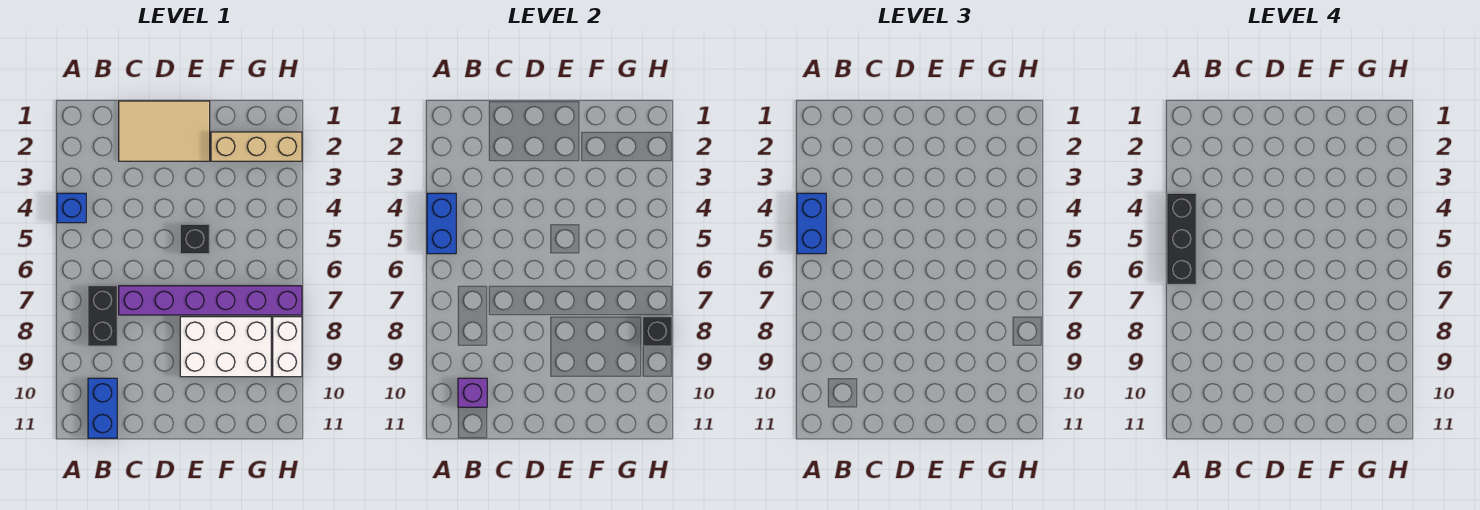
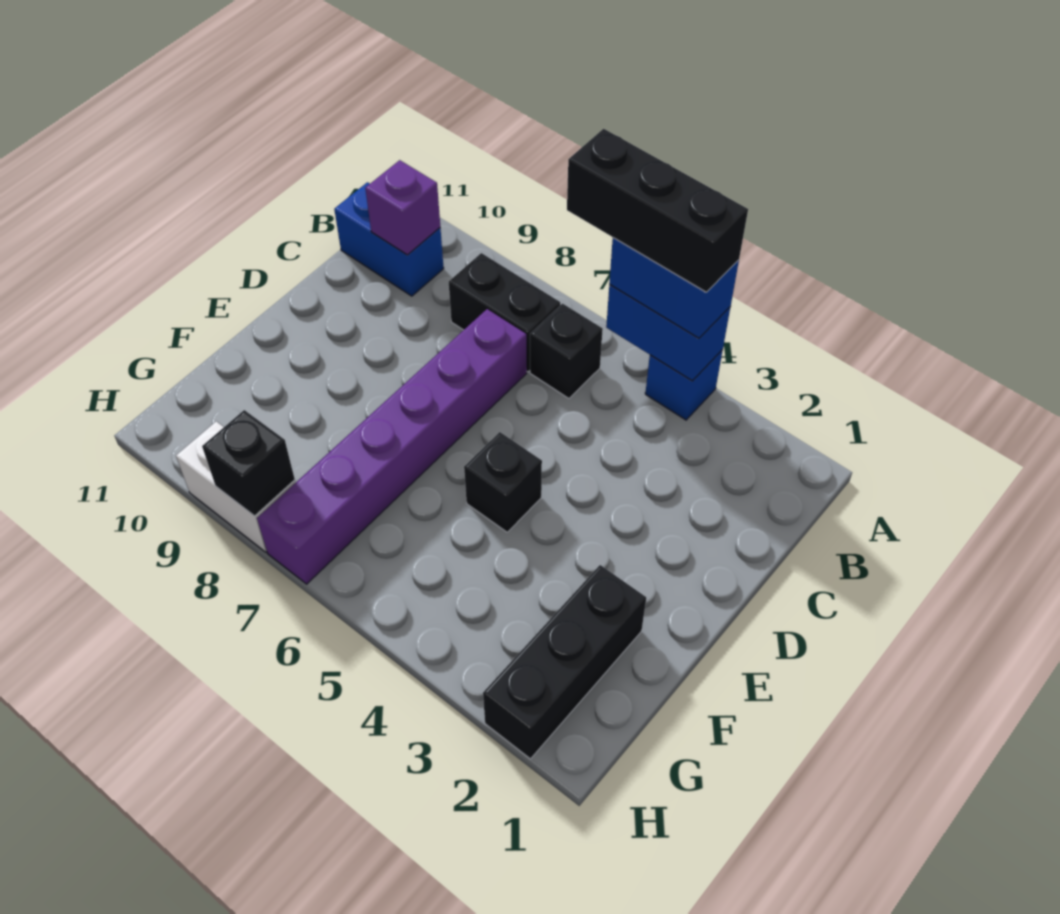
none -> black brick B6 level 1
tan tile C1:E2 level 1 -> none
white brick E8:G9 level 1 -> none
tan brick F2:H2 level 1 -> black brick F2:H2 level 1

